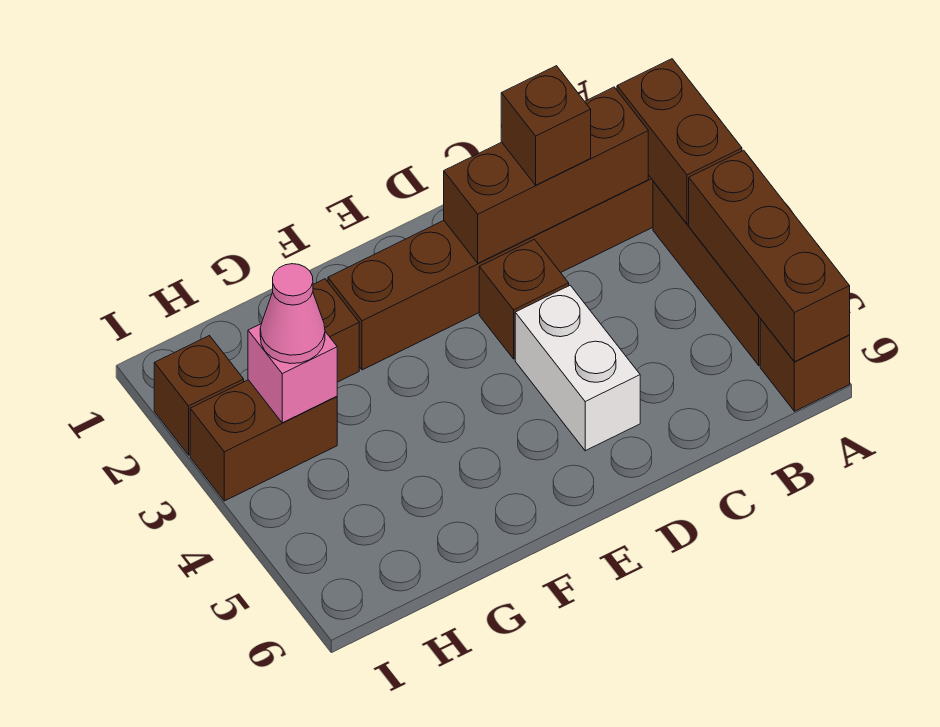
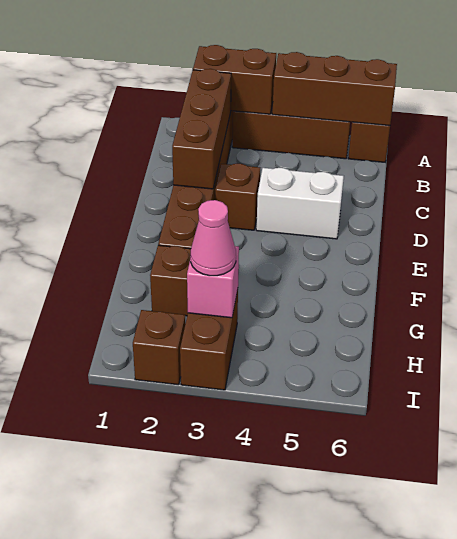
brown brick C2 level 3 -> none

